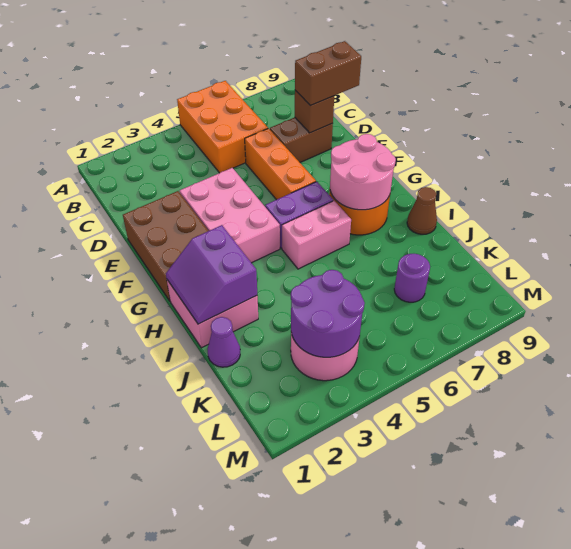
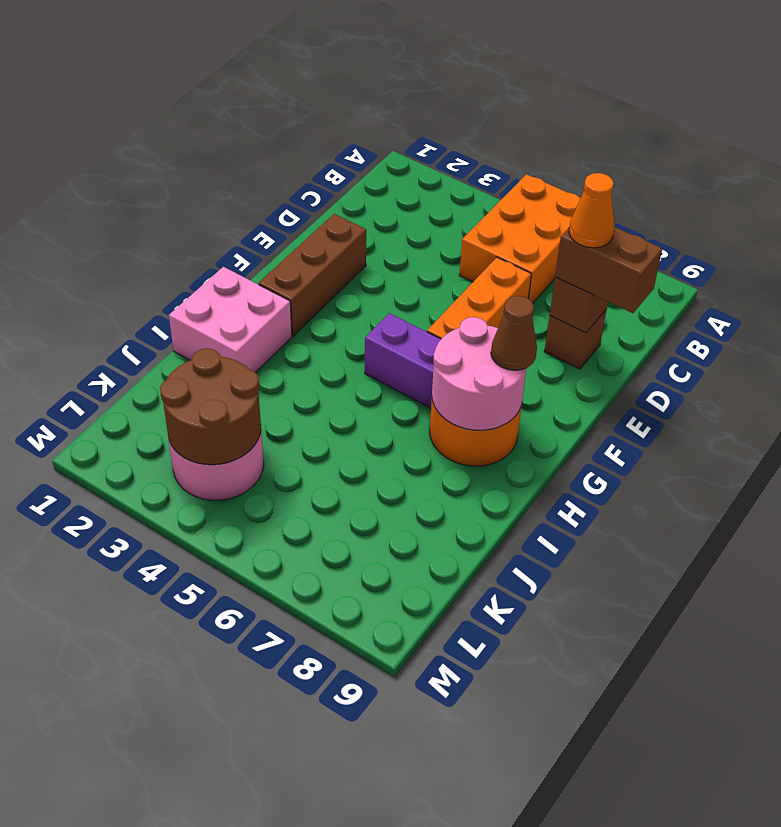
brown brick D7:D8 level 1 -> brown brick D8 level 1
none -> orange cone D8 level 4
brown brick E1:G2 level 1 -> brown brick E2:G2 level 1
pink brick E3:G4 level 1 -> none
purple slope H1:I2 level 2 top 2 -> none
pink brick H5:H6 level 1 -> none
brown cone I9 level 1 -> brown cone G8 level 3
purple cone J1 level 1 -> none
purple round brick K3:L4 level 2 -> brown round brick K3:L4 level 2
purple round brick K7 level 1 -> none

